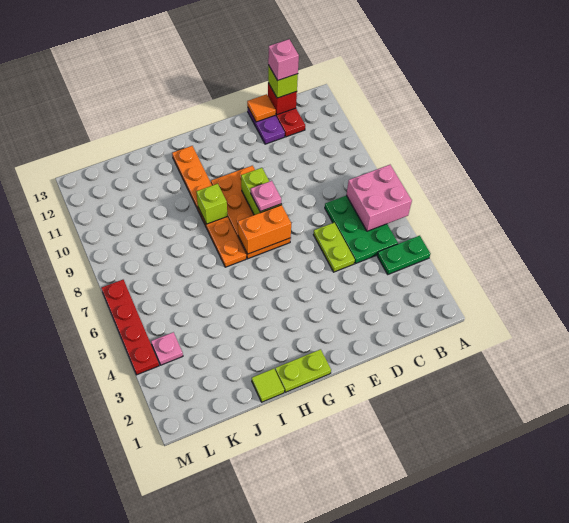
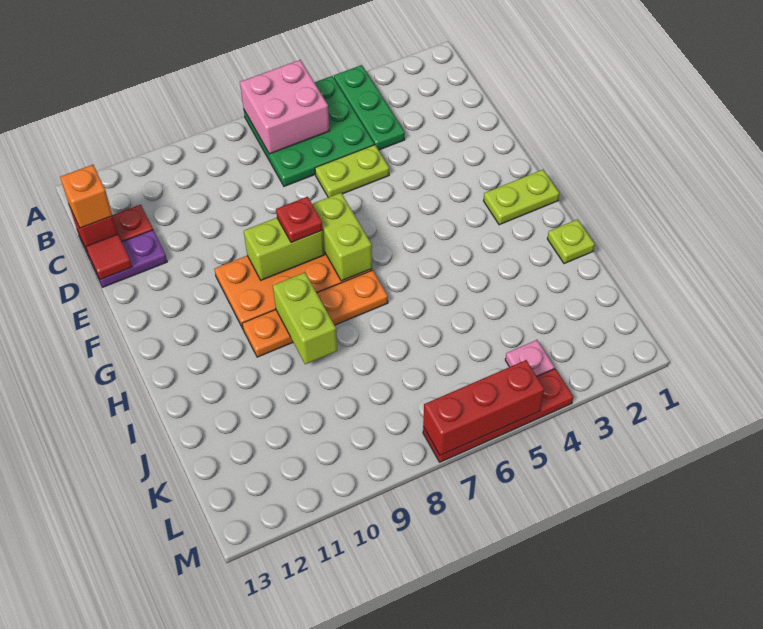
green plate A4:B4 level 1 -> green plate A4:C4 level 1
green plate B5:C7 level 1 -> green plate A5:C7 level 1
lime brick C13 level 3 -> orange brick C13 level 3
pink brick C13 level 4 -> none
orange tile D13 level 2 -> red tile D13 level 2
orange brick F7:G7 level 2 -> lime brick F7:G7 level 2
pink plate F8 level 3 -> red plate F8 level 3
lime plate G1:H1 level 1 -> lime plate G1:G2 level 1
orange plate H7:H12 level 1 -> orange plate H7:H10 level 1
lime brick H9 level 2 -> lime brick H9:I9 level 2
lime tile I1 level 1 -> lime plate I1 level 1
none -> red brick M5:M7 level 2

